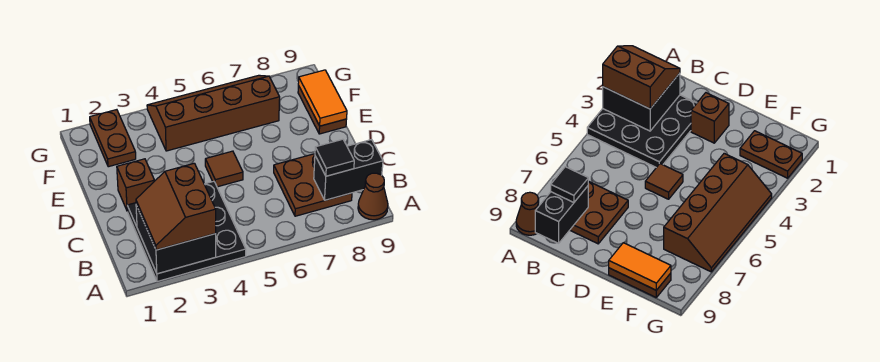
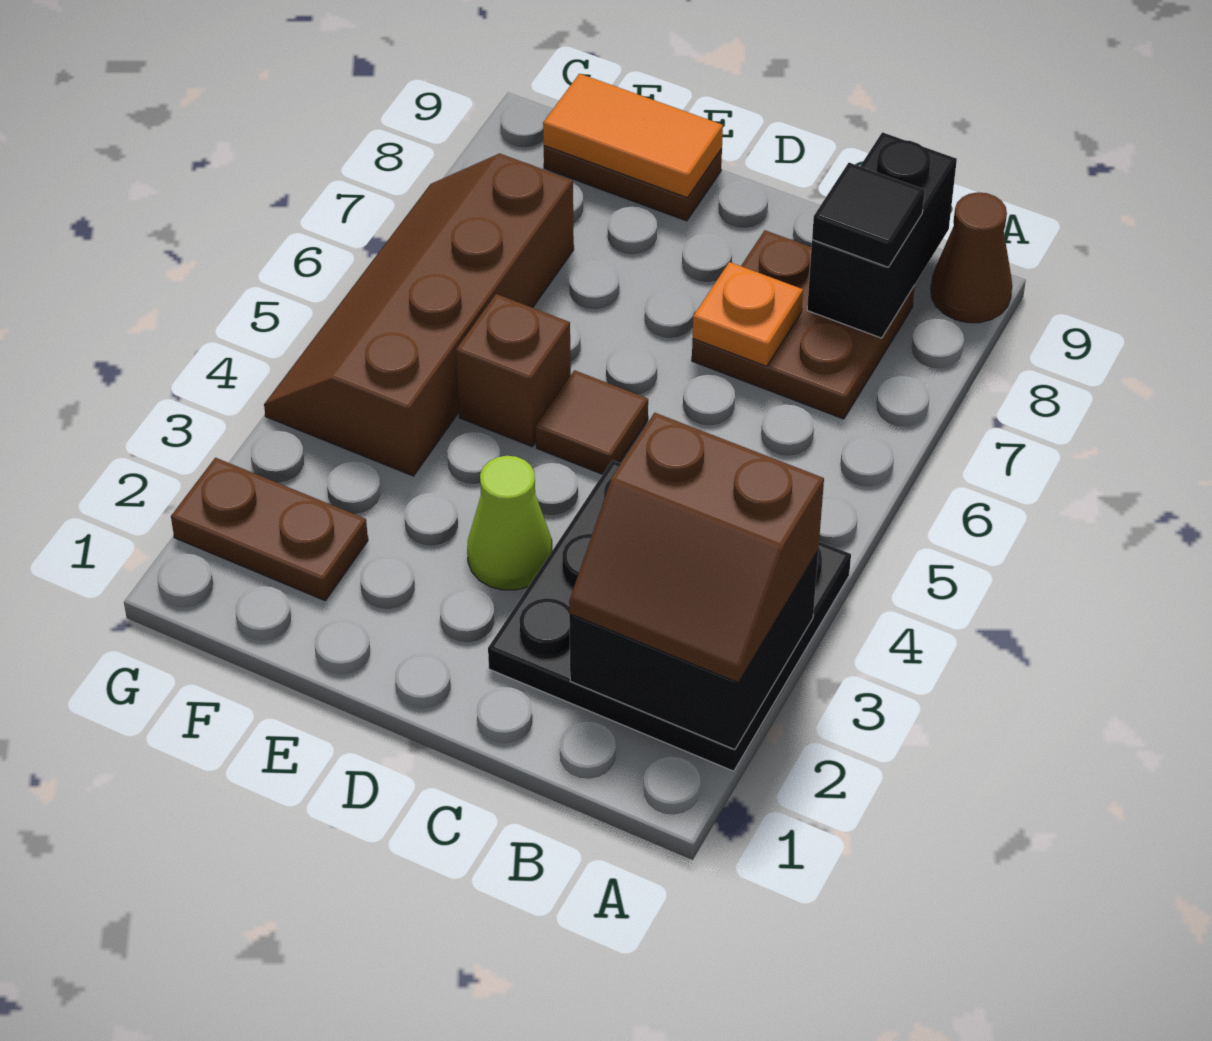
none -> orange plate C7 level 2
brown brick D2 level 1 -> brown brick E5 level 1
none -> lime cone D3 level 1

